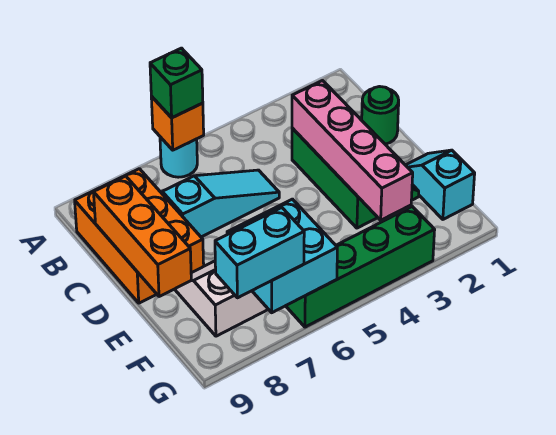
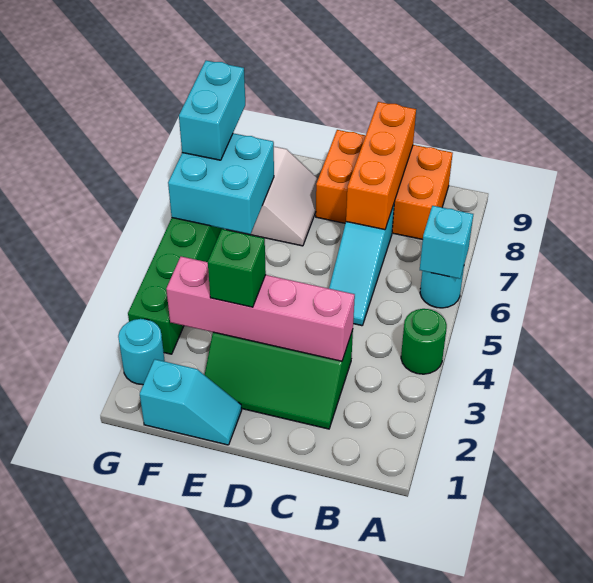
orange brick A6 level 2 -> cyan brick A6 level 2
green brick A6 level 3 -> green brick E3 level 3
green round brick C1 level 1 -> green round brick A4 level 1
orange brick C9:E9 level 2 -> orange brick C7:C9 level 2
none -> cyan round brick G2 level 1

